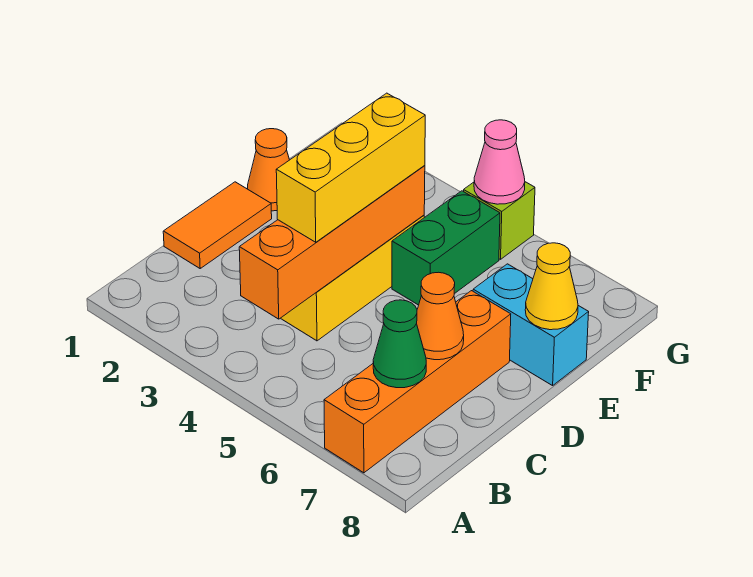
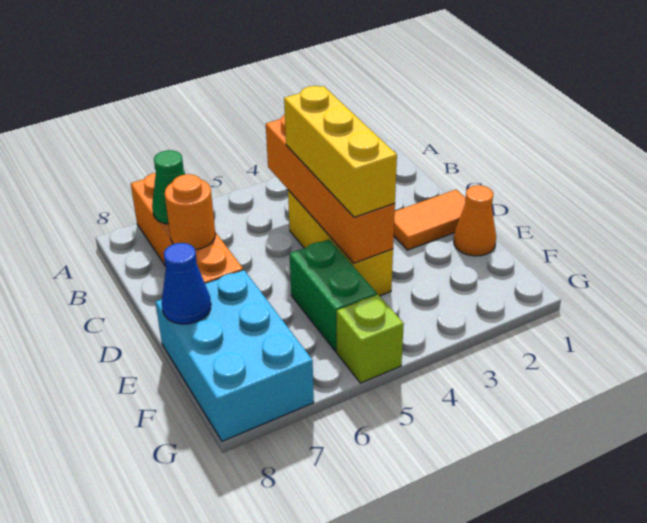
orange tile C1:D1 level 1 -> orange tile D1:D2 level 1
orange cone C7 level 2 -> orange round brick C7 level 2
cyan brick E7:E8 level 1 -> cyan brick E7:G8 level 1
yellow cone E8 level 2 -> blue cone E8 level 2
pink cone G5 level 2 -> none

